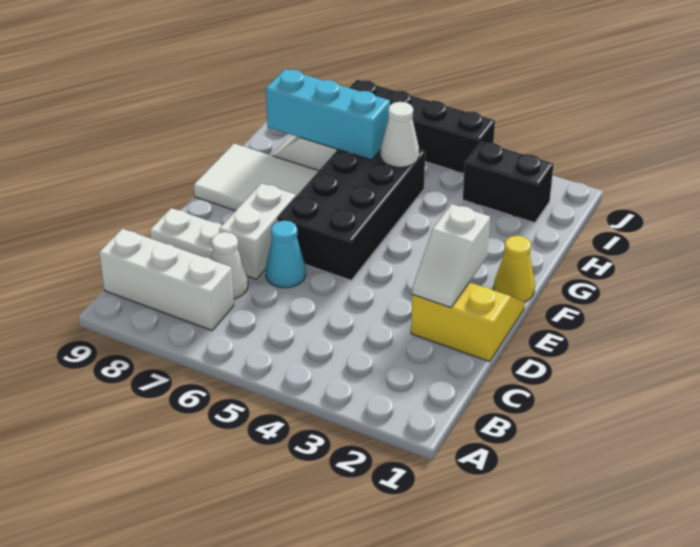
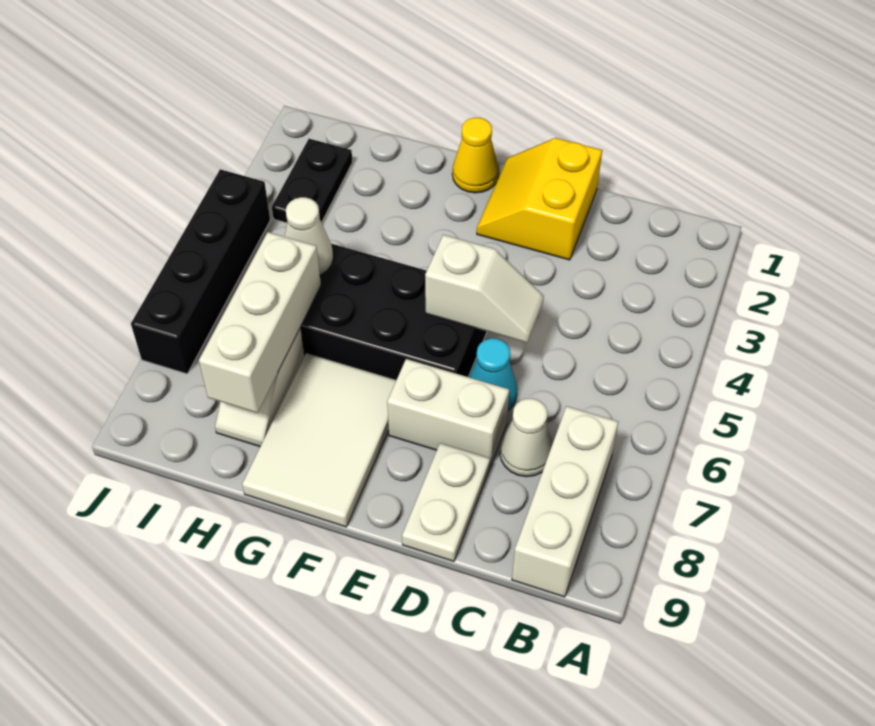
white slope D2:E2 level 2 top E -> white slope D5:E5 level 2 top E
cyan brick H6:H8 level 2 -> white brick H6:H8 level 2
black brick I2:I3 level 1 -> black plate I2:I3 level 1

